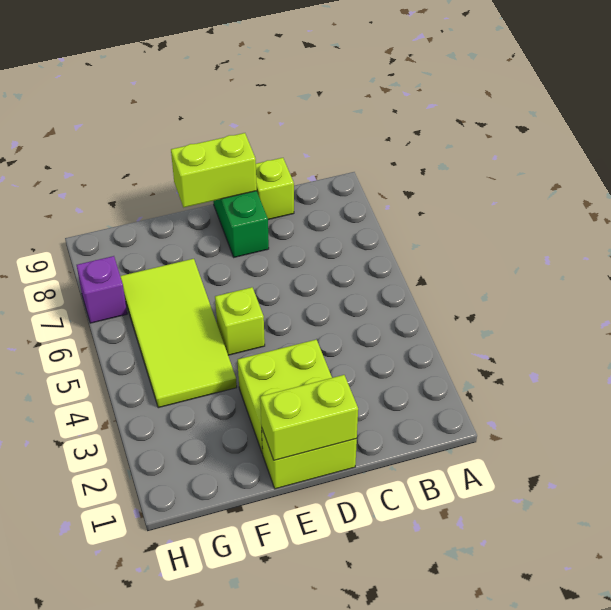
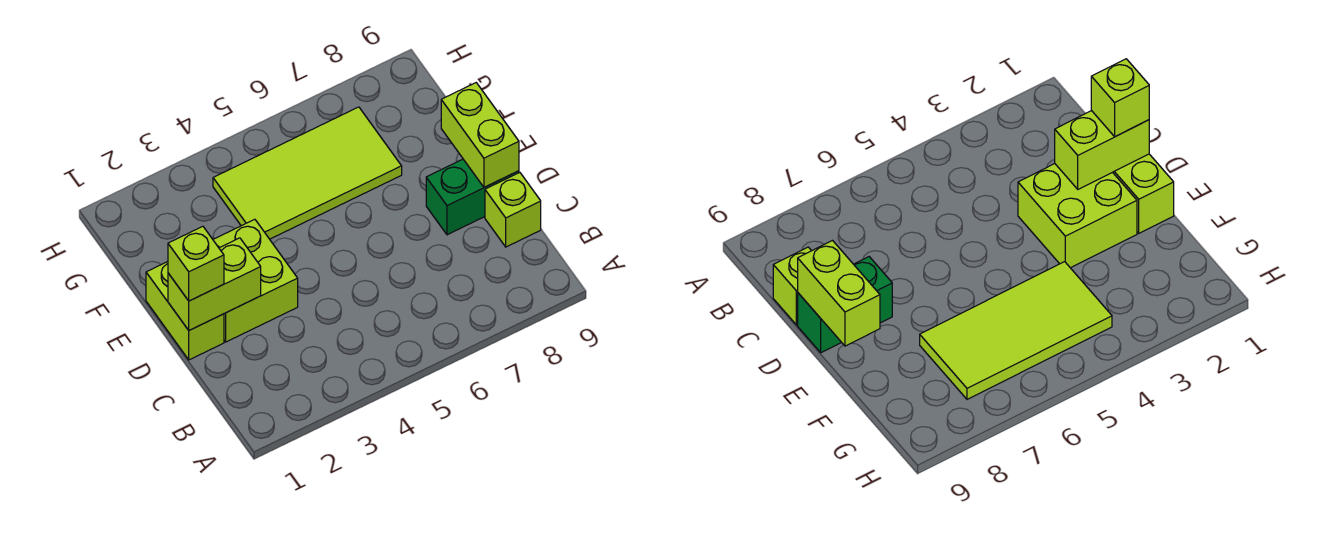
lime brick D1:E1 level 2 -> lime brick D1:D2 level 2
lime brick E5 level 1 -> lime brick D1 level 3
purple brick H7 level 1 -> none

